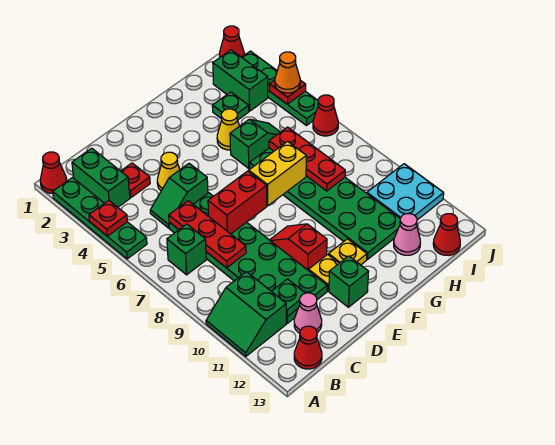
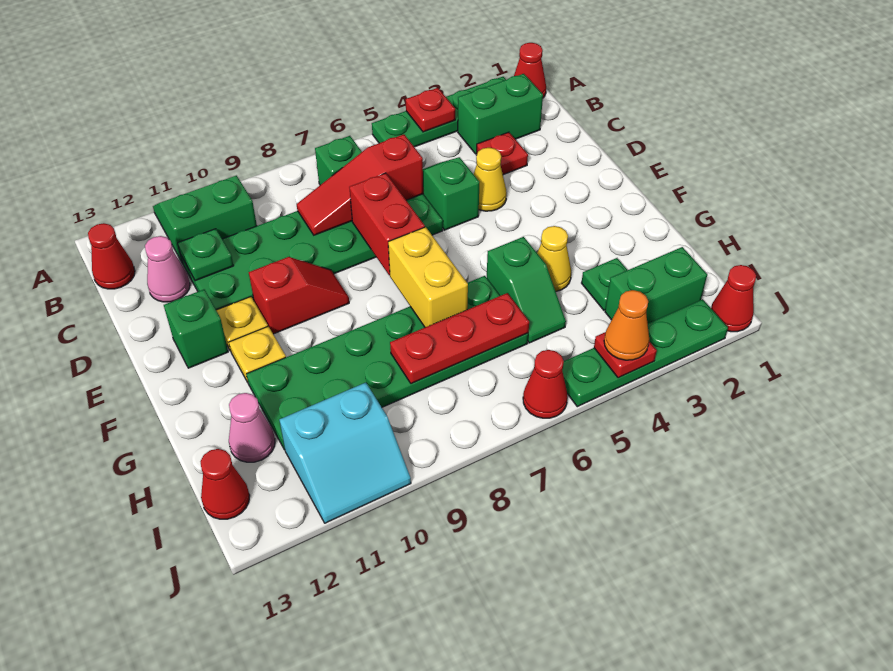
red plate C6:C8 level 2 -> red slope C6:C8 level 2 top 6
cyan plate I10:J11 level 1 -> cyan slope I10:J11 level 1 top I

